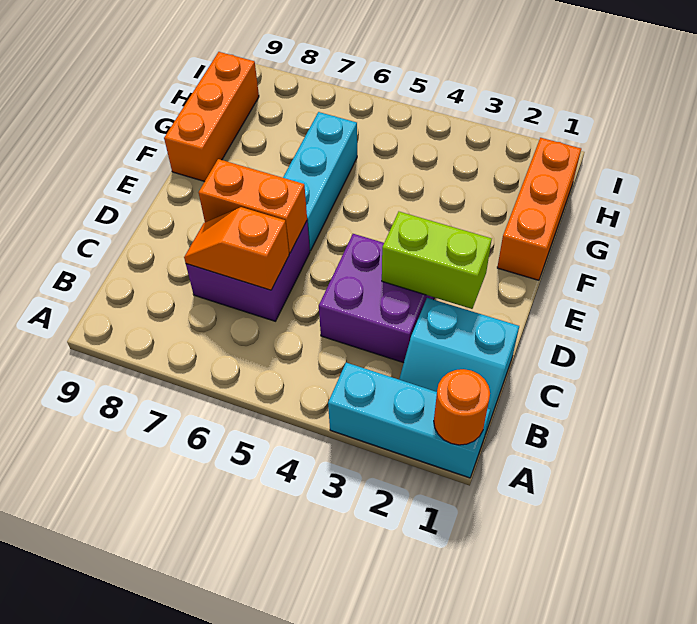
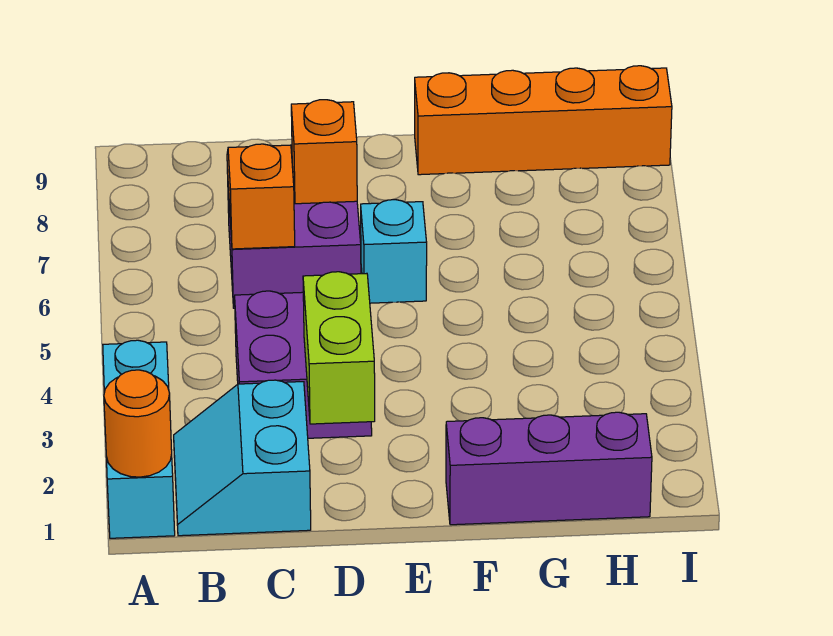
orange brick D6:D7 level 2 -> orange brick D7 level 2
cyan brick E6:G6 level 1 -> cyan brick E6 level 1
orange brick F1:H1 level 1 -> purple brick F1:H1 level 1
orange brick F9:H9 level 1 -> orange brick F9:I9 level 1

